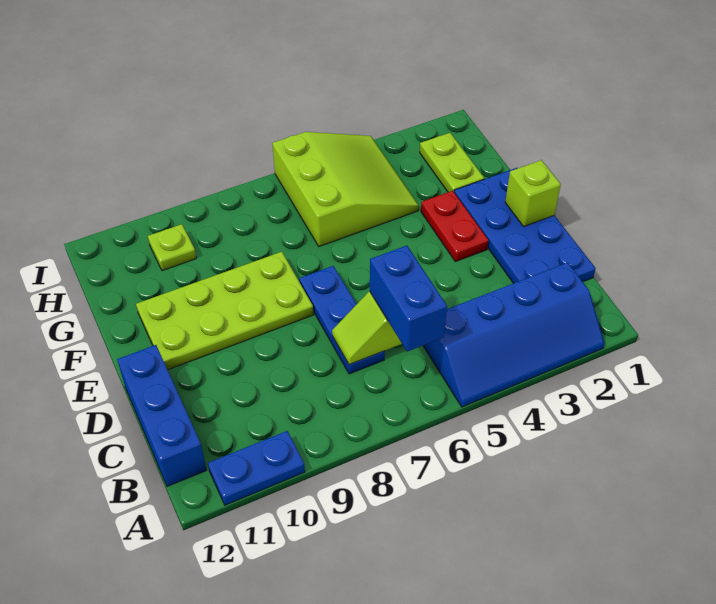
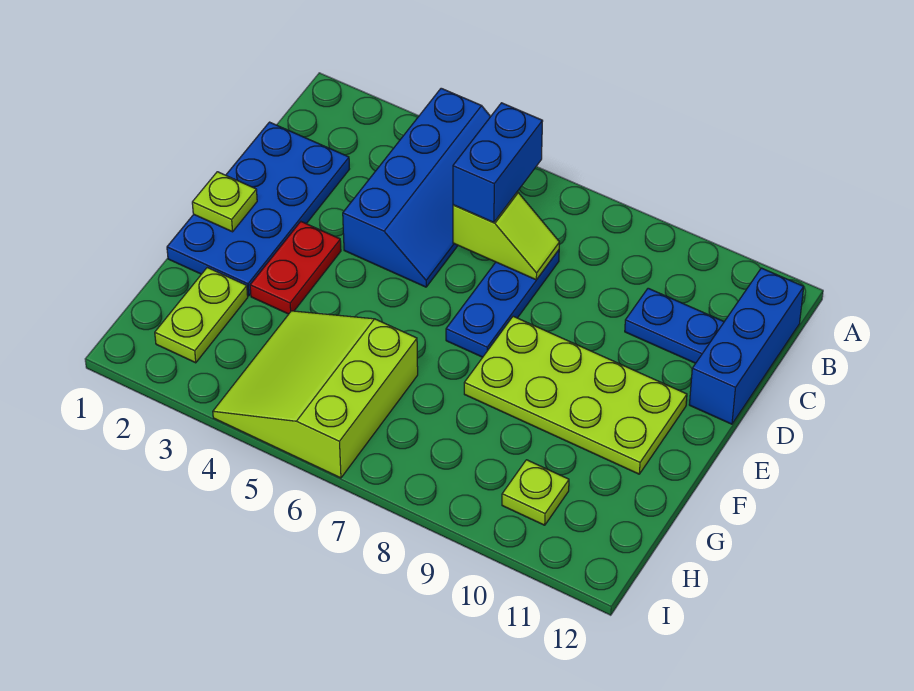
blue slope A2:B5 level 1 top B -> blue slope A4:D5 level 1 top 4
blue plate A10:A11 level 1 -> blue plate C10:C11 level 1
lime brick E1 level 2 -> lime plate E1 level 2

